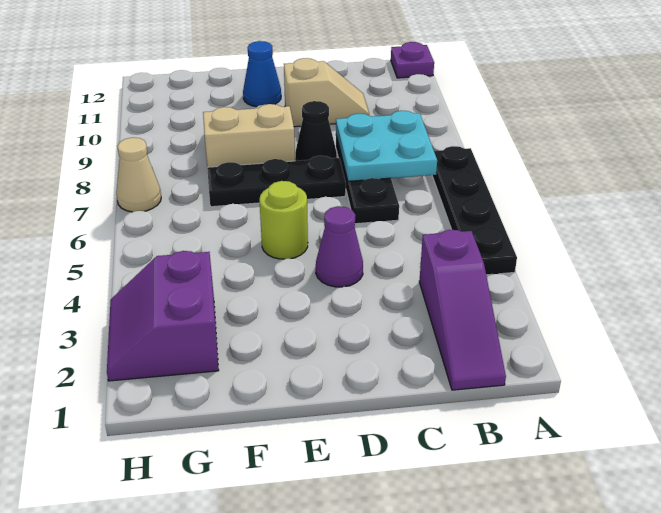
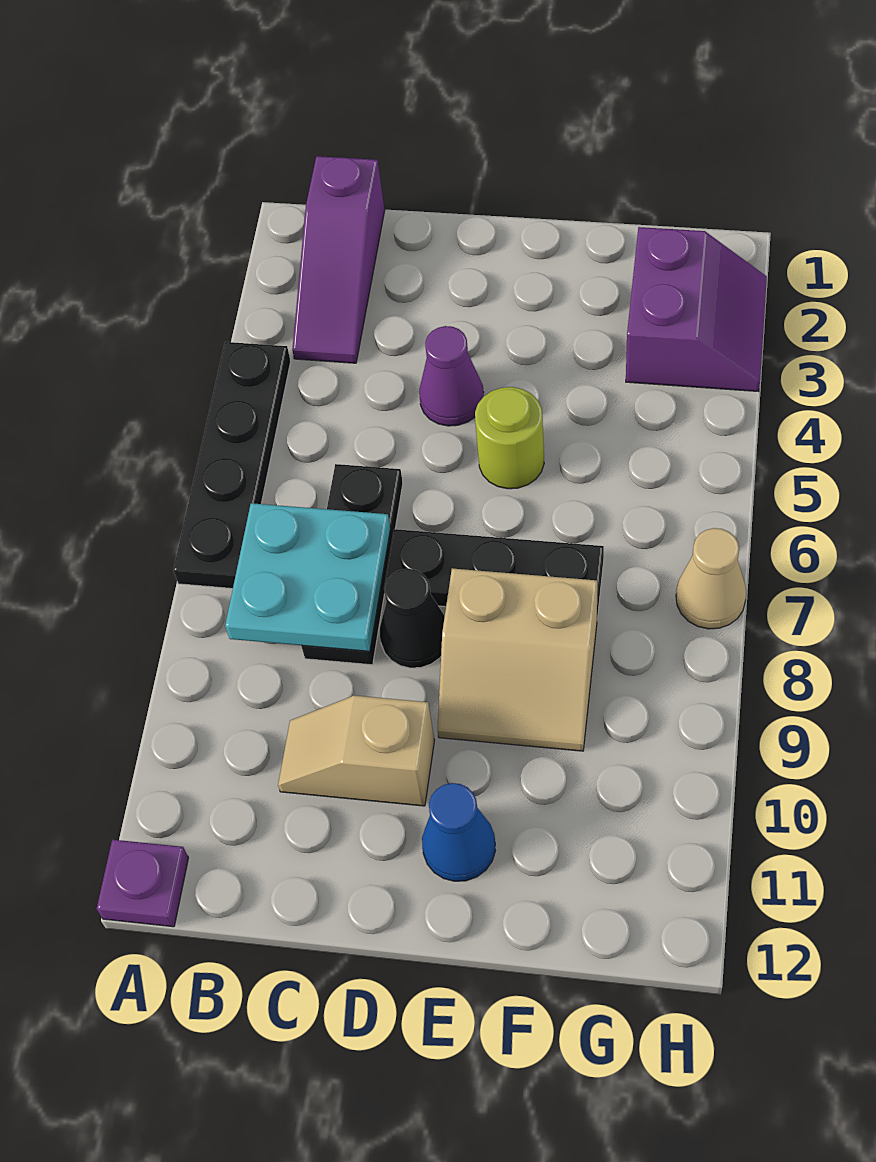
purple slope B1:B3 level 1 top 3 -> purple slope B1:B3 level 1 top 1

